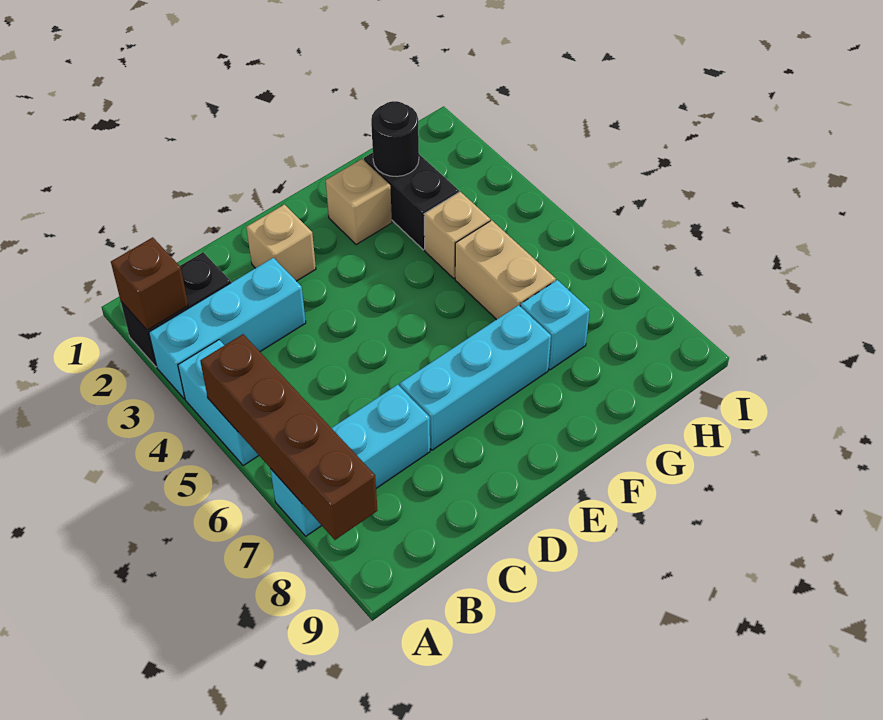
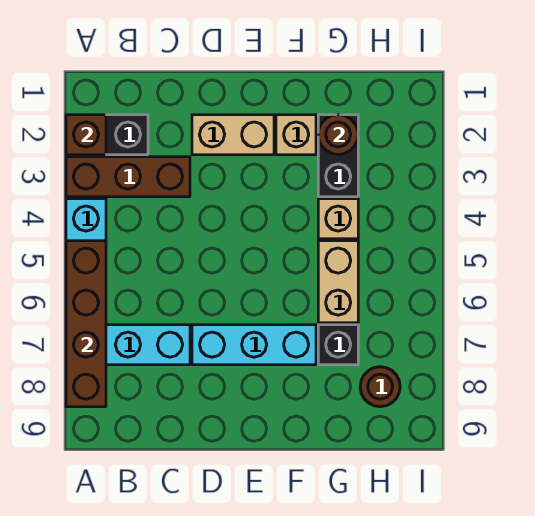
cyan brick A3:C3 level 1 -> brown brick A3:C3 level 1
tan brick D2 level 1 -> tan brick D2:E2 level 1
black round brick G2 level 2 -> brown round brick G2 level 2
cyan brick G7 level 1 -> black brick G7 level 1
none -> brown round brick H8 level 1

